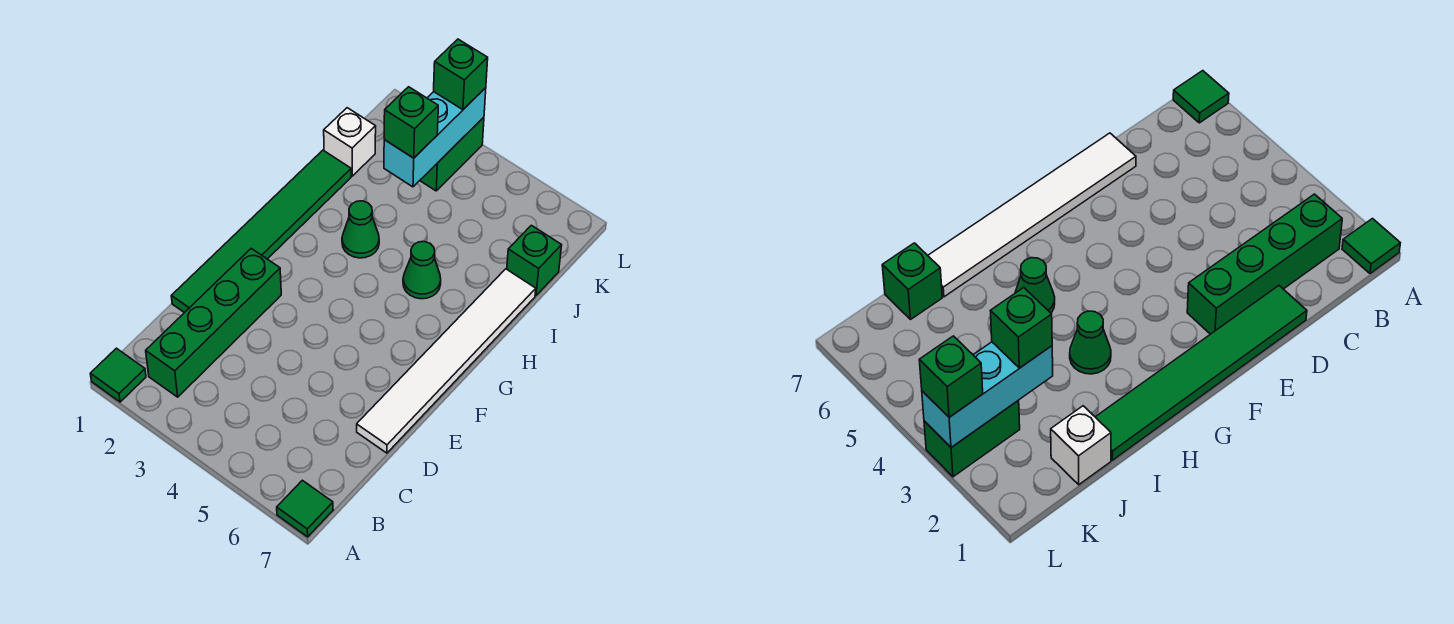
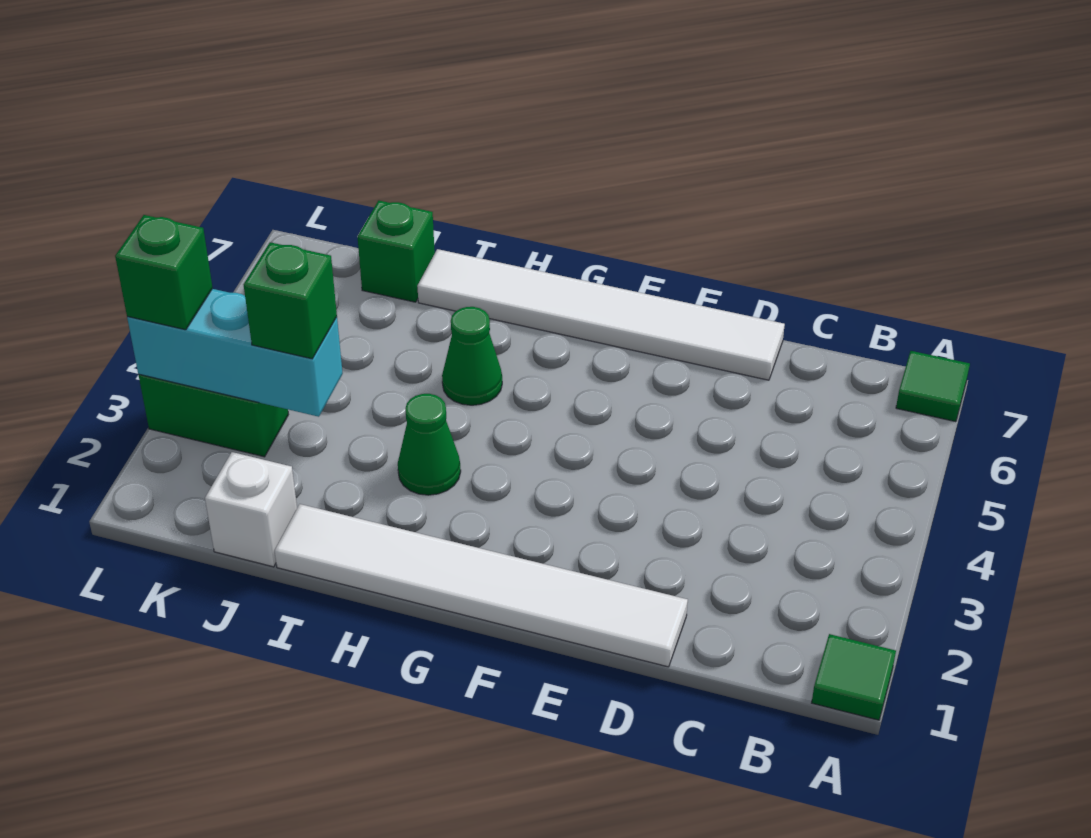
green brick B2:E2 level 1 -> none
green tile D1:I1 level 1 -> white tile D1:I1 level 1

